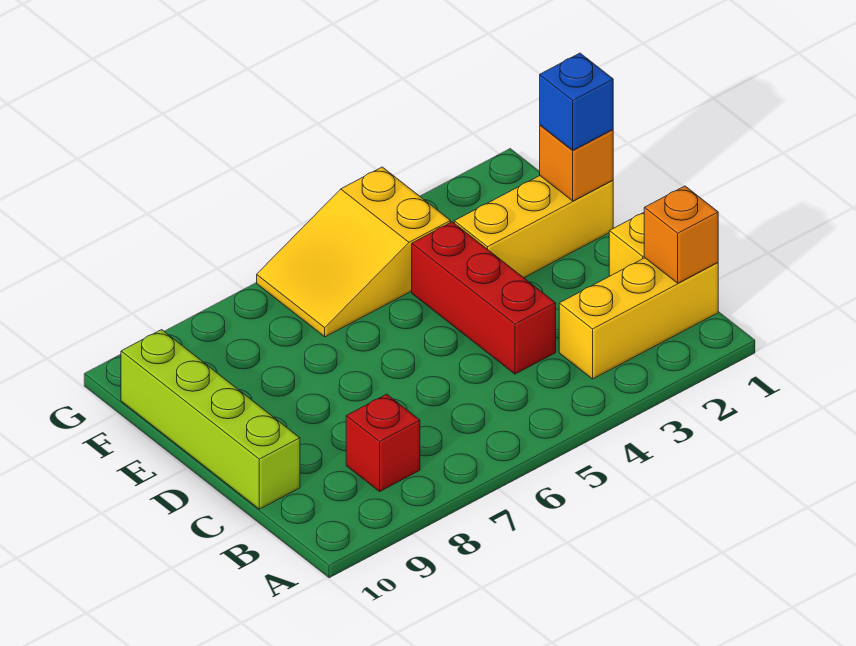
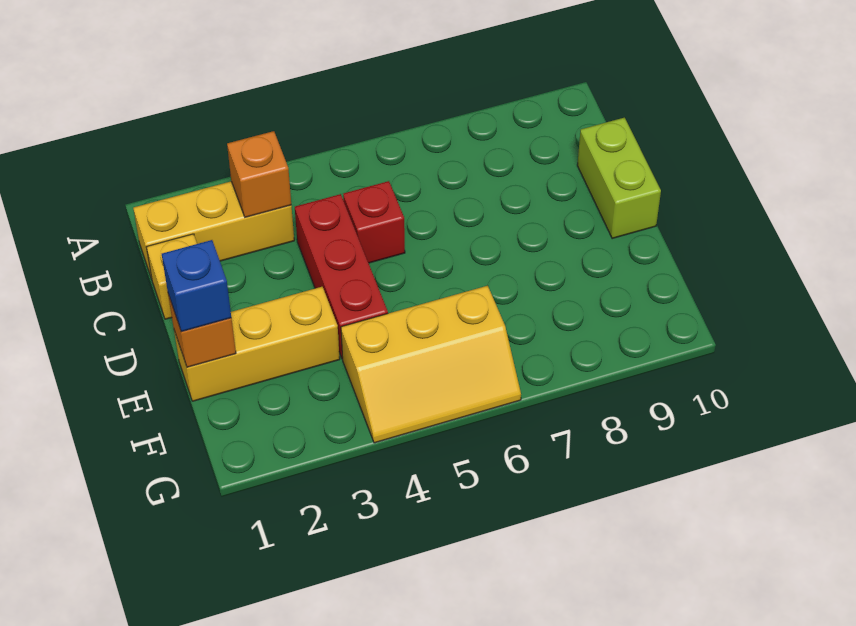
orange brick B1 level 2 -> orange brick B3 level 2
red brick B8 level 1 -> red brick C5 level 1
lime brick C10:F10 level 1 -> lime brick C10:D10 level 1
yellow slope F4:G6 level 1 top 4 -> yellow slope F4:G6 level 1 top F

